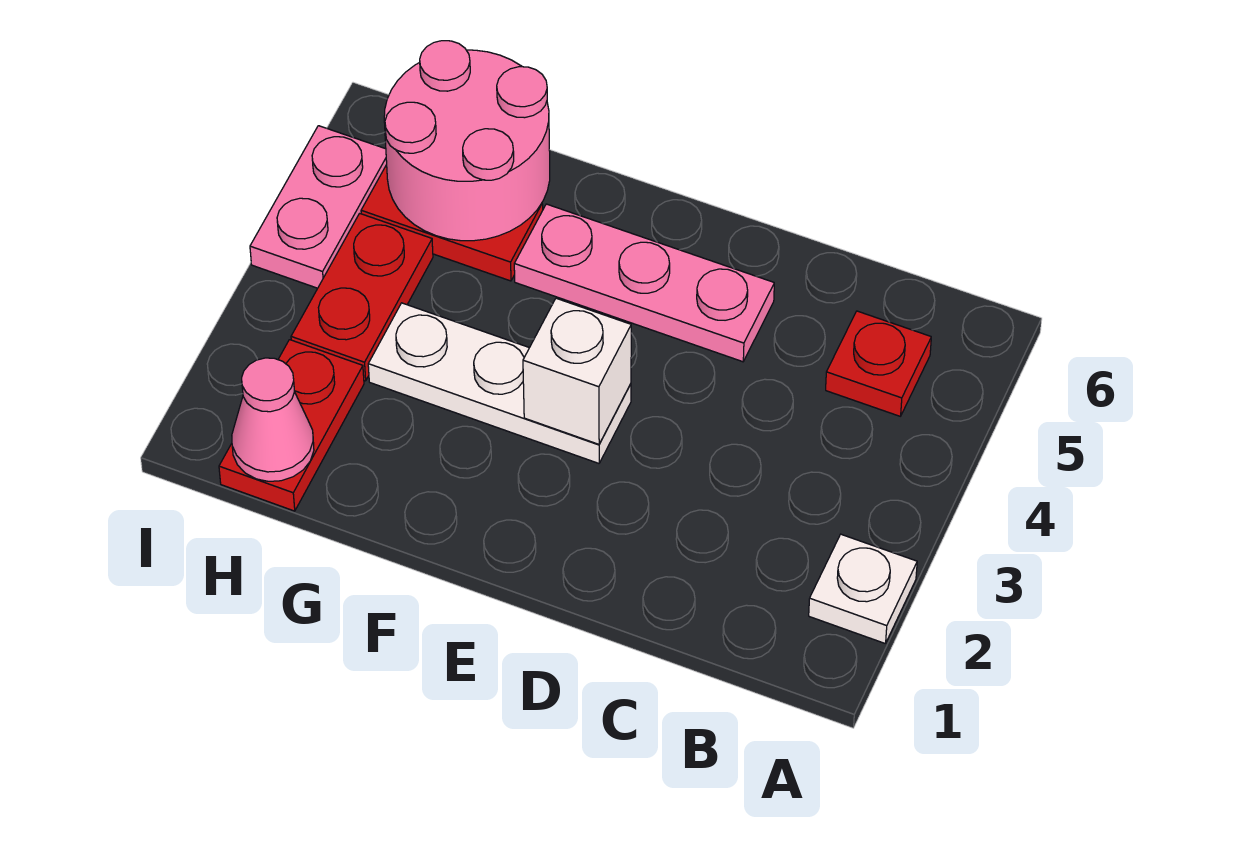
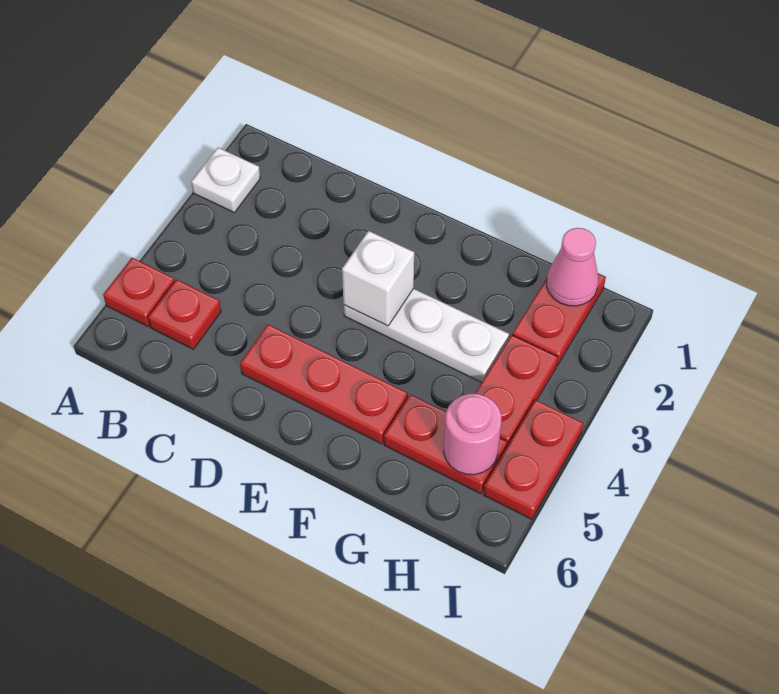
none -> red plate A5 level 1
pink plate D5:F5 level 1 -> red plate D5:F5 level 1
pink round brick G5:H6 level 2 -> pink round brick H5 level 2
pink plate I4:I5 level 1 -> red plate I4:I5 level 1

